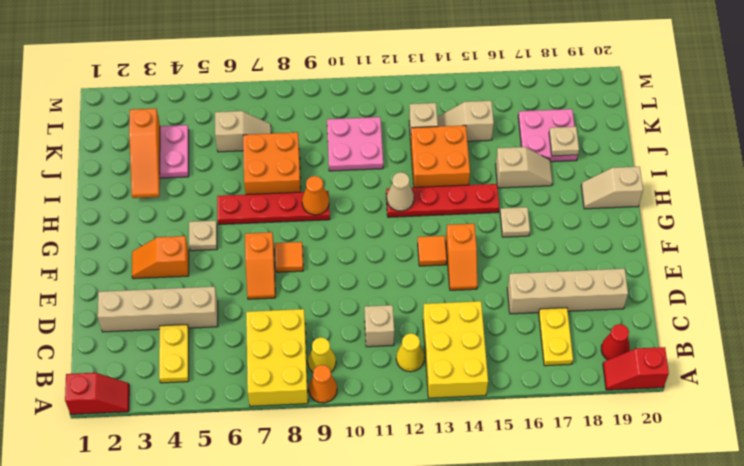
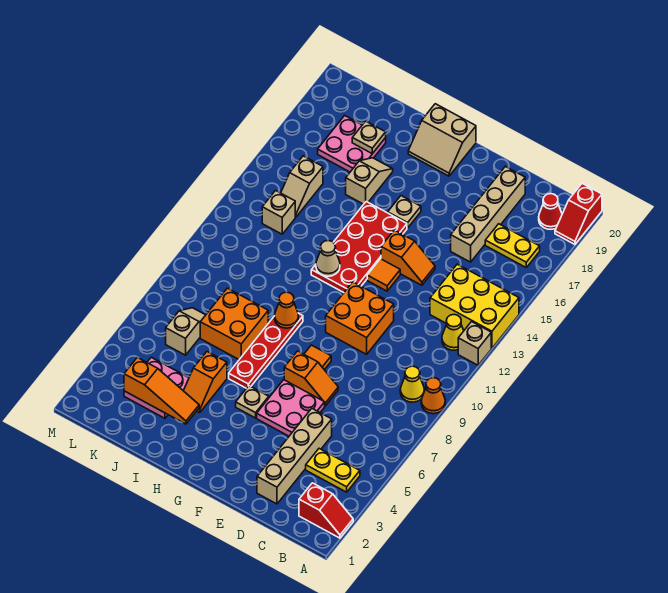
red slope A1:A2 level 1 top 1 -> red slope A2:B2 level 1 top B
yellow brick A7:C8 level 1 -> none
tan brick C11 level 1 -> tan brick A12 level 1
orange slope F3:F4 level 1 top 4 -> orange slope I4:I5 level 1 top 5
red plate H12:H15 level 1 -> red plate G12:H15 level 1
tan slope H19:H20 level 1 top 20 -> tan slope G19:H20 level 1 top 20
orange brick I13:J14 level 1 -> orange brick E10:F11 level 1
pink plate J10:K11 level 1 -> pink plate E5:F6 level 1

